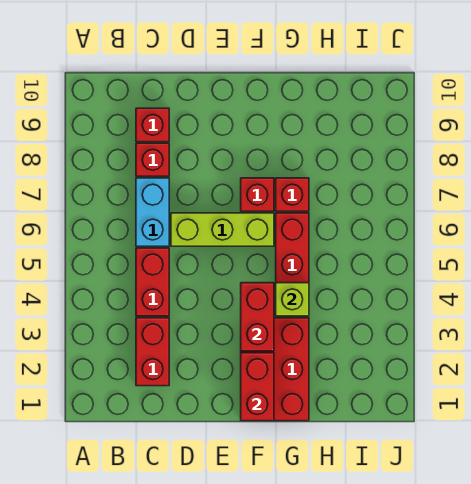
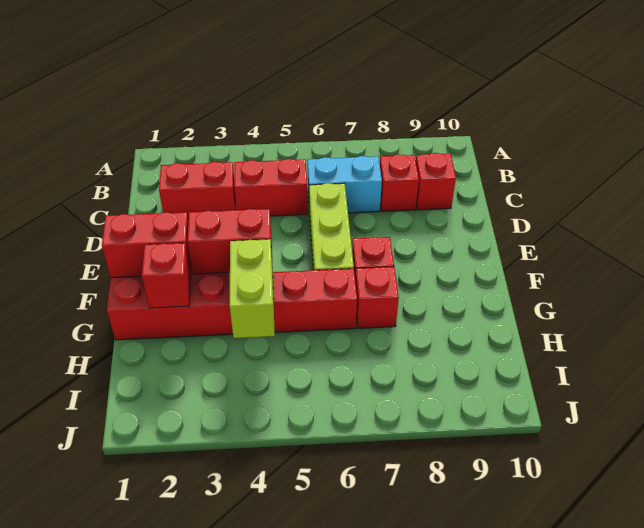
none -> red brick G2 level 2
lime brick G4 level 2 -> lime brick G4:H4 level 2

